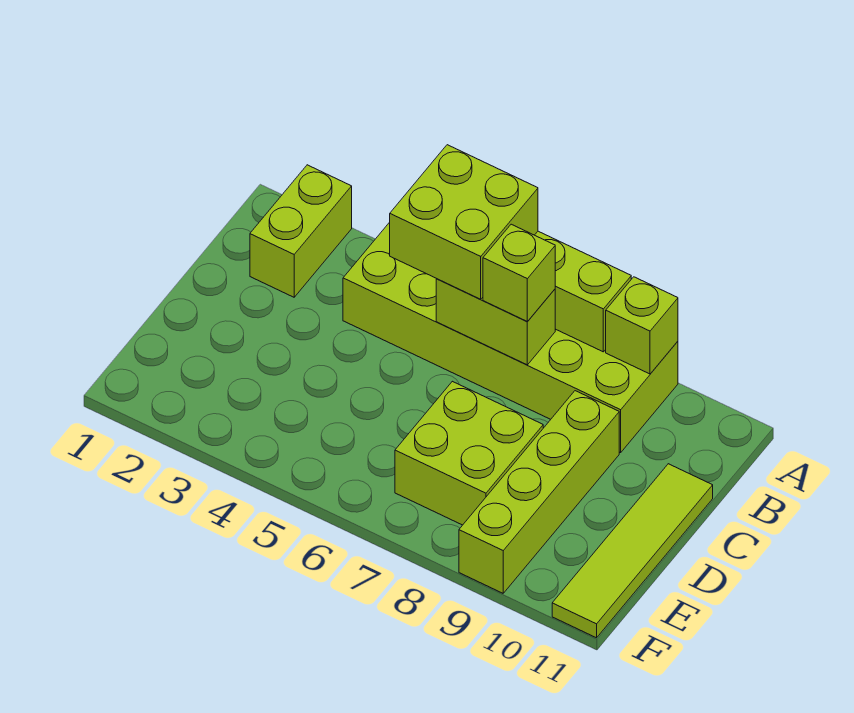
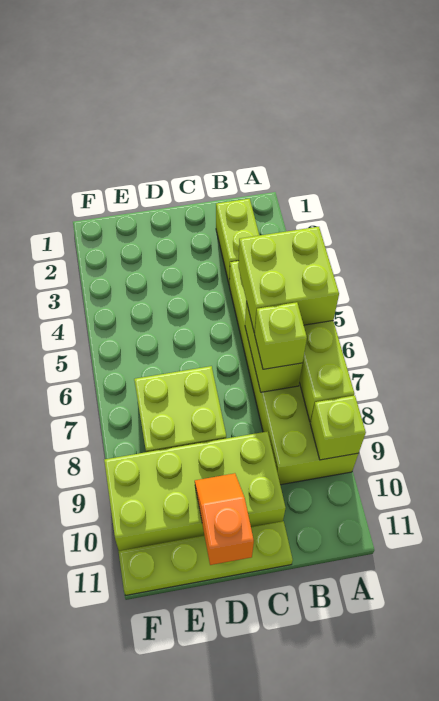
lime brick A2:B2 level 1 -> lime brick B2:B3 level 1
lime brick C9:F9 level 1 -> lime brick C9:F10 level 1
lime tile C11:F11 level 1 -> lime plate C11:F11 level 1
none -> orange slope D10:D11 level 2 top 11

